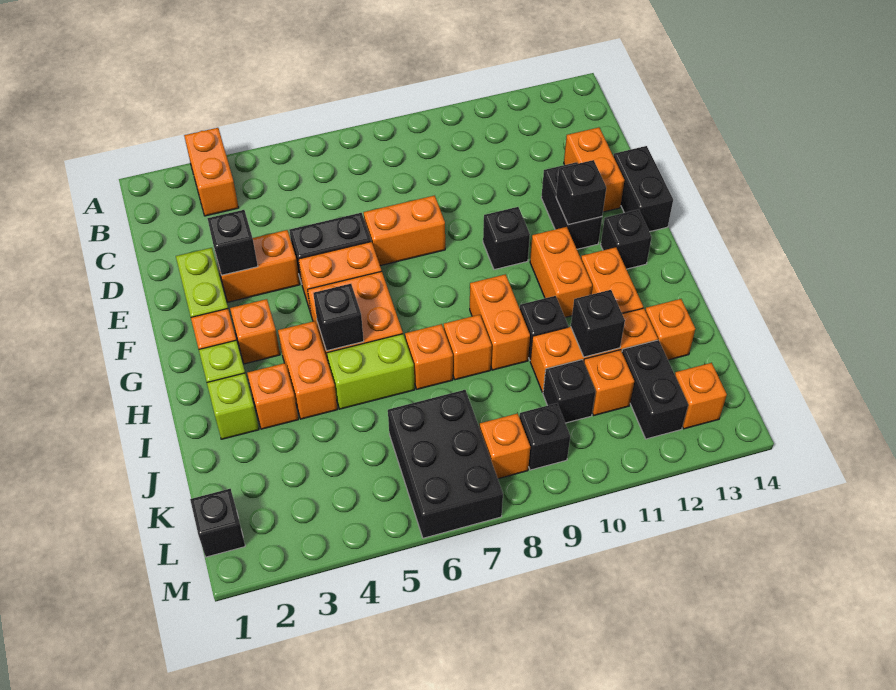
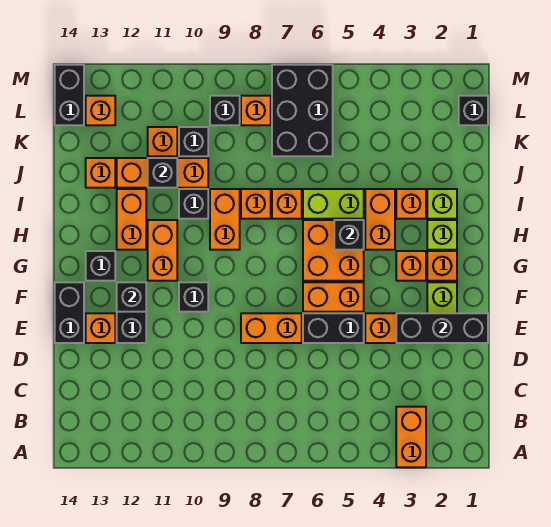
orange brick D13:E13 level 1 -> orange brick E13 level 1
black brick E3 level 2 -> black brick E1:E3 level 2
black brick K12:L12 level 1 -> black brick L14:M14 level 1

